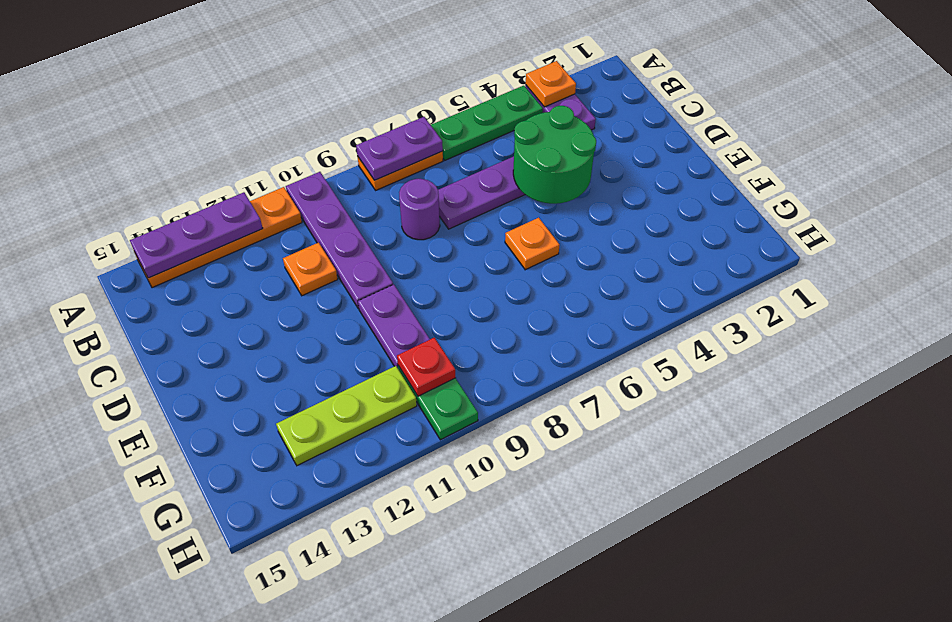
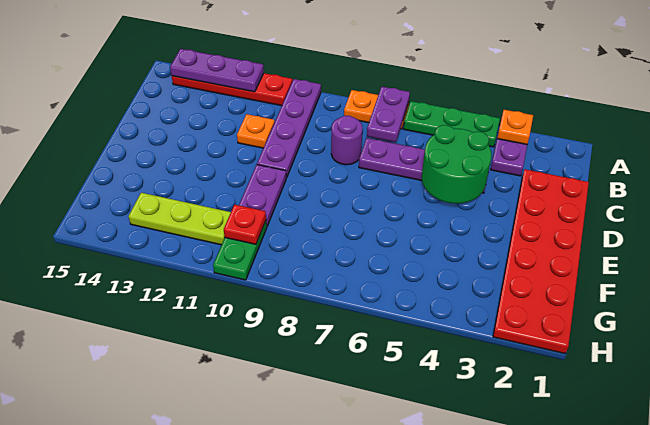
purple plate A7:A8 level 2 -> purple plate A7:B7 level 2
orange plate A11:A14 level 1 -> red plate A11:A14 level 1
none -> red plate C1:H2 level 1
orange plate E6 level 1 -> none

